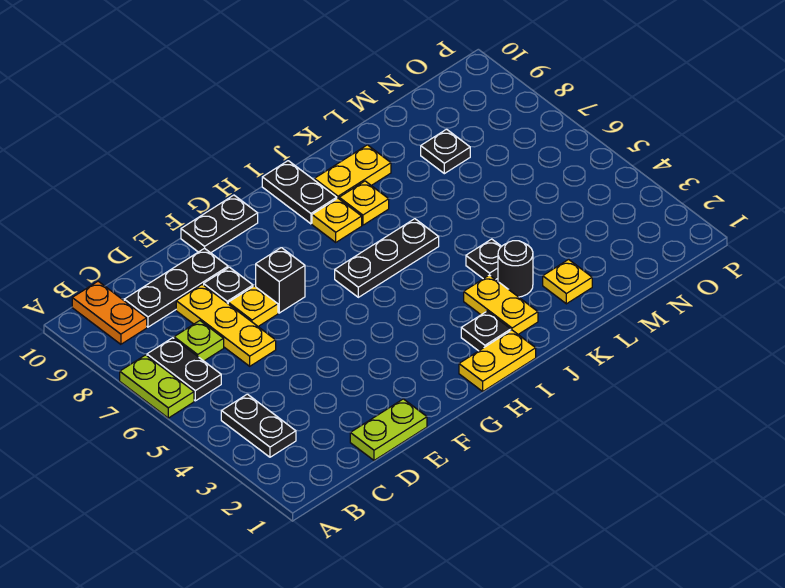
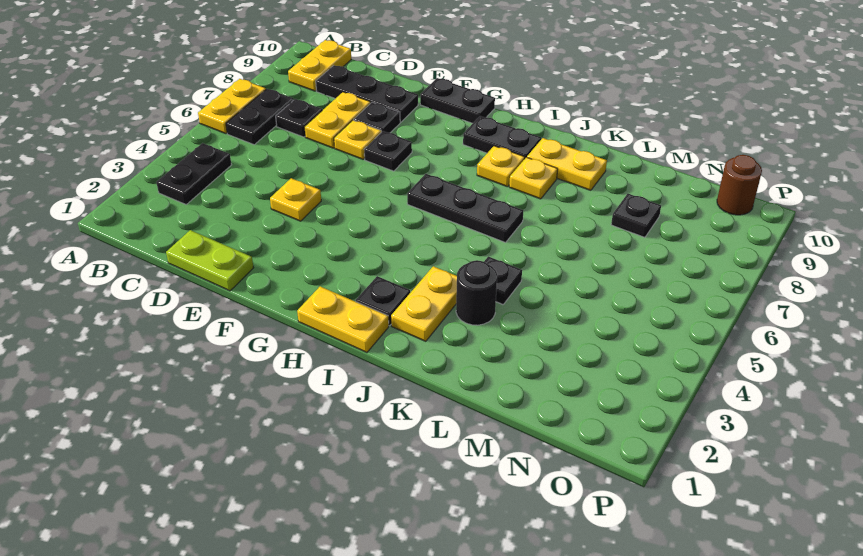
lime plate A6:A7 level 1 -> yellow plate A6:A7 level 1
orange plate B9:B10 level 1 -> yellow plate B9:B10 level 1
lime plate C7 level 1 -> black plate C7 level 1
yellow plate D6:D8 level 1 -> yellow plate D7:D8 level 1
black brick F7 level 1 -> black plate F7 level 1
black plate I9:I10 level 1 -> black plate H9:I9 level 1
yellow plate L2 level 1 -> yellow plate E4 level 1
none -> brown round brick O10 level 1

